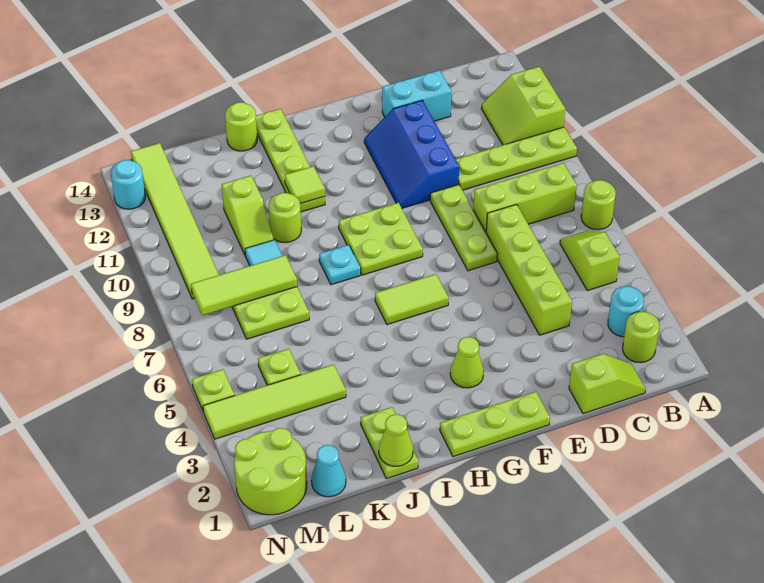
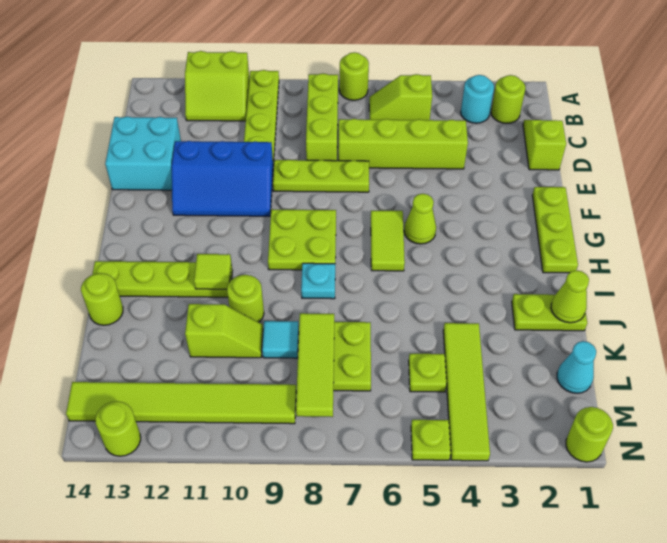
cyan brick D13:E13 level 1 -> cyan brick D13:E14 level 1
lime cone G3 level 1 -> lime cone G5 level 1
lime round brick M1:N2 level 1 -> lime round brick N1 level 1
cyan round brick N13 level 1 -> lime round brick N13 level 1

